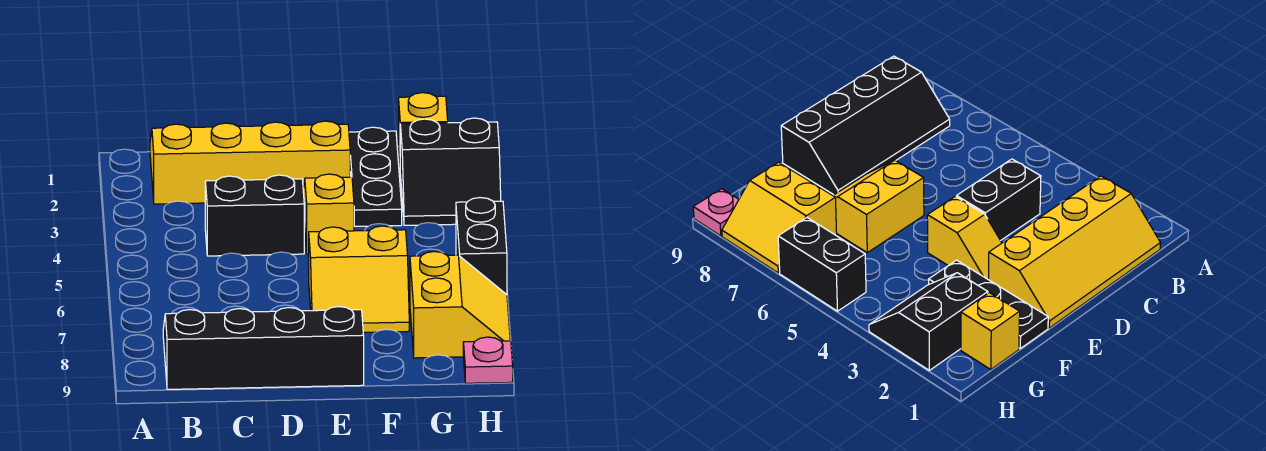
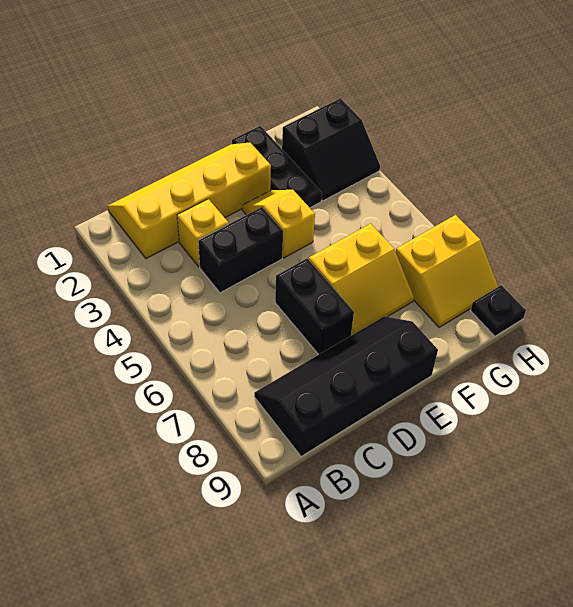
yellow brick G1 level 1 -> yellow brick C3 level 1
yellow slope G7:H8 level 1 top G -> yellow slope G7:H8 level 1 top 7
black brick H5:H6 level 1 -> black brick D6:D7 level 1
pink plate H9 level 1 -> black plate H9 level 1

